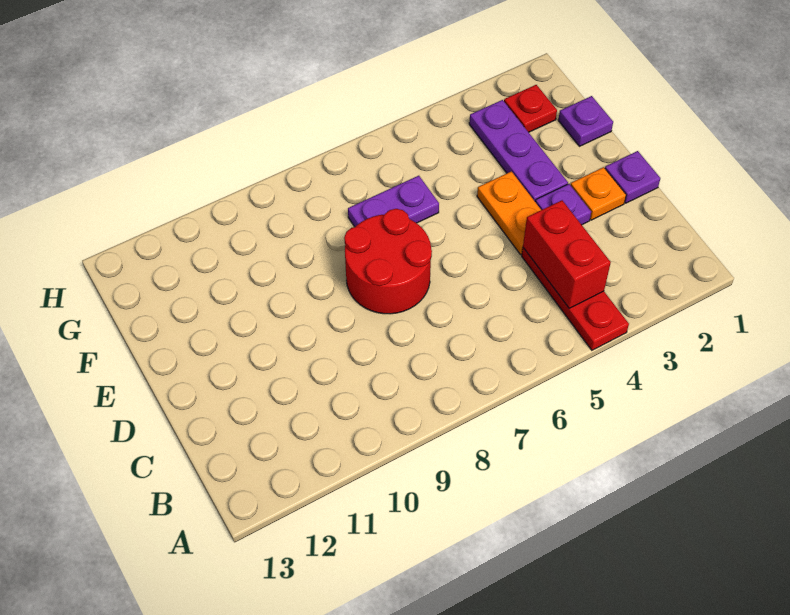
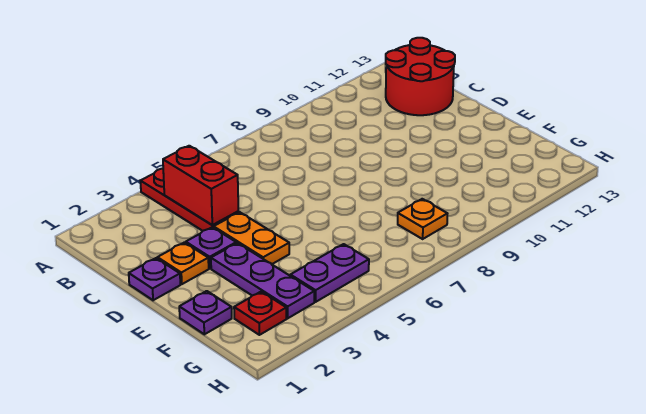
red round brick D7:E8 level 1 -> red round brick B12:C13 level 1
purple plate F6:F7 level 1 -> purple plate G4:G5 level 1
none -> orange plate G8 level 1

